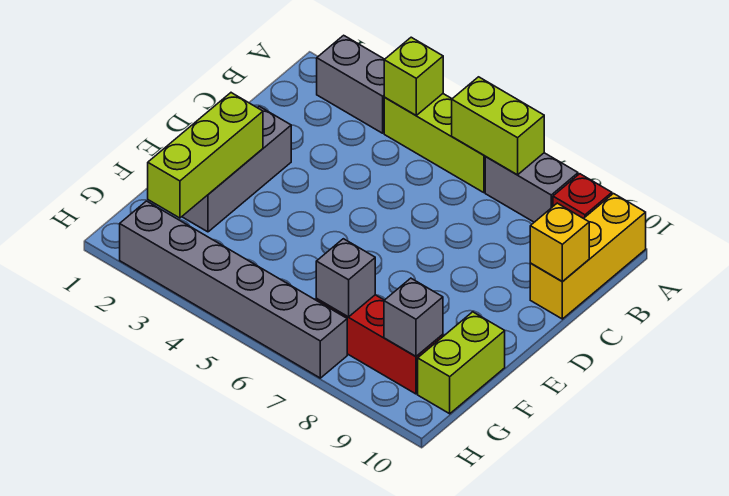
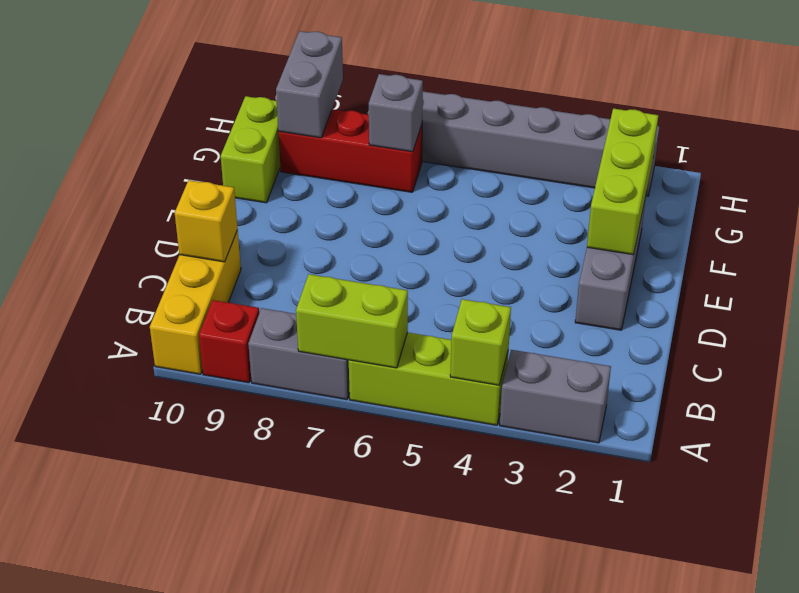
grey brick G9 level 2 -> grey brick G9:H9 level 2

